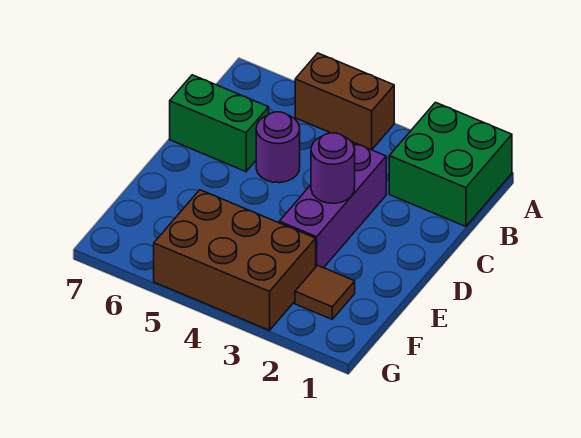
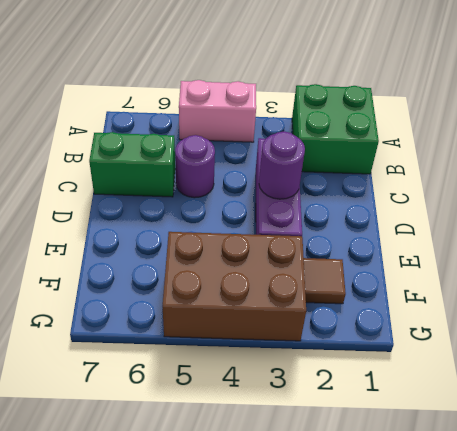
brown brick A4:A5 level 1 -> pink brick A4:A5 level 1

